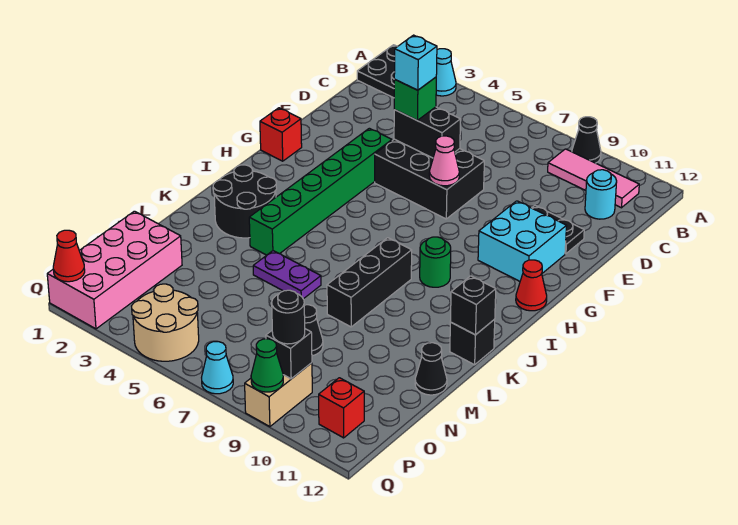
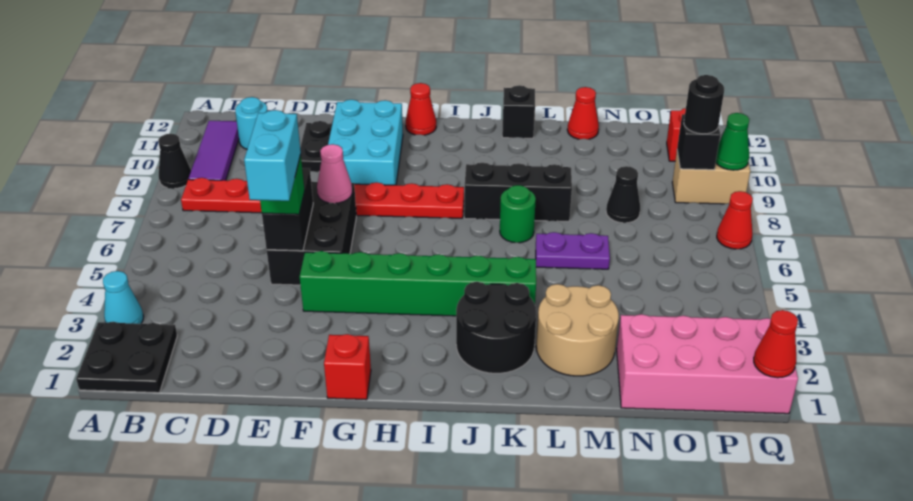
none -> red plate B8:I8 level 1
pink tile B9:B11 level 1 -> purple tile B9:B11 level 1
cyan brick E5 level 4 -> cyan brick E4:E5 level 4
cyan brick F10:G11 level 1 -> cyan brick F9:G11 level 1
green round brick I9 level 1 -> green round brick K7 level 1
black brick K12 level 2 -> none
purple plate L5:L6 level 1 -> purple plate L6:M6 level 1
black cone M12 level 1 -> red cone M12 level 1
tan round brick P4:Q5 level 1 -> tan round brick L2:M3 level 1
cyan cone Q7 level 1 -> red cone Q7 level 1

